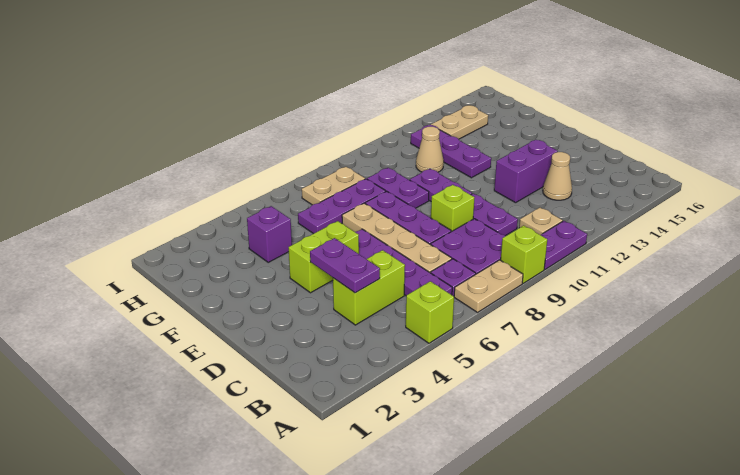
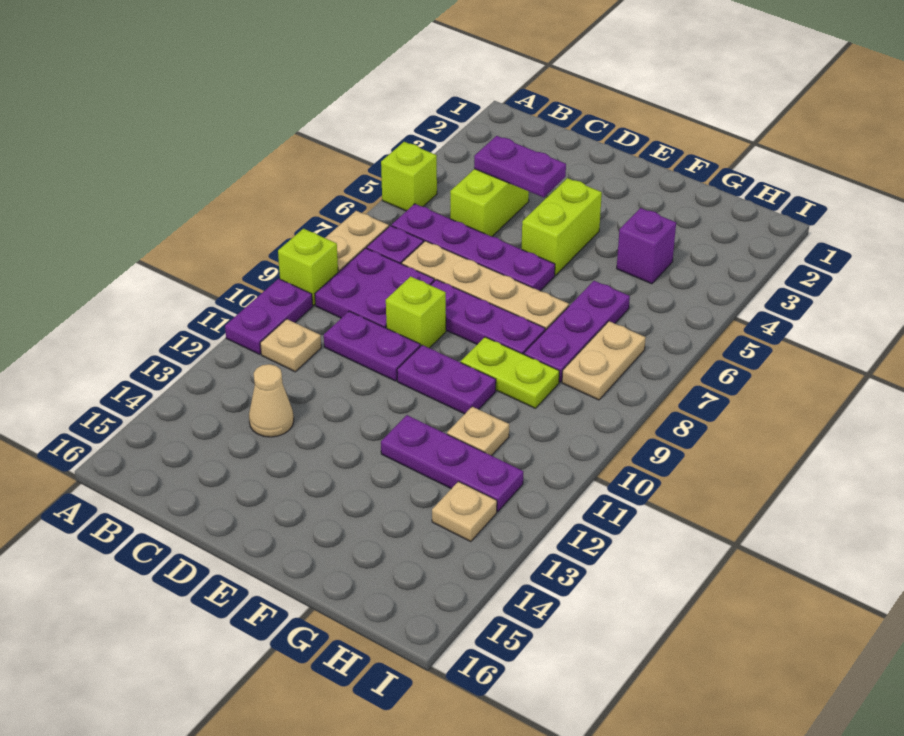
purple brick D12:D13 level 1 -> none
purple plate F9:G9 level 1 -> lime plate F9:G9 level 1
tan cone G11 level 1 -> tan plate G11 level 1
tan plate H13:H14 level 1 -> tan plate H13 level 1

